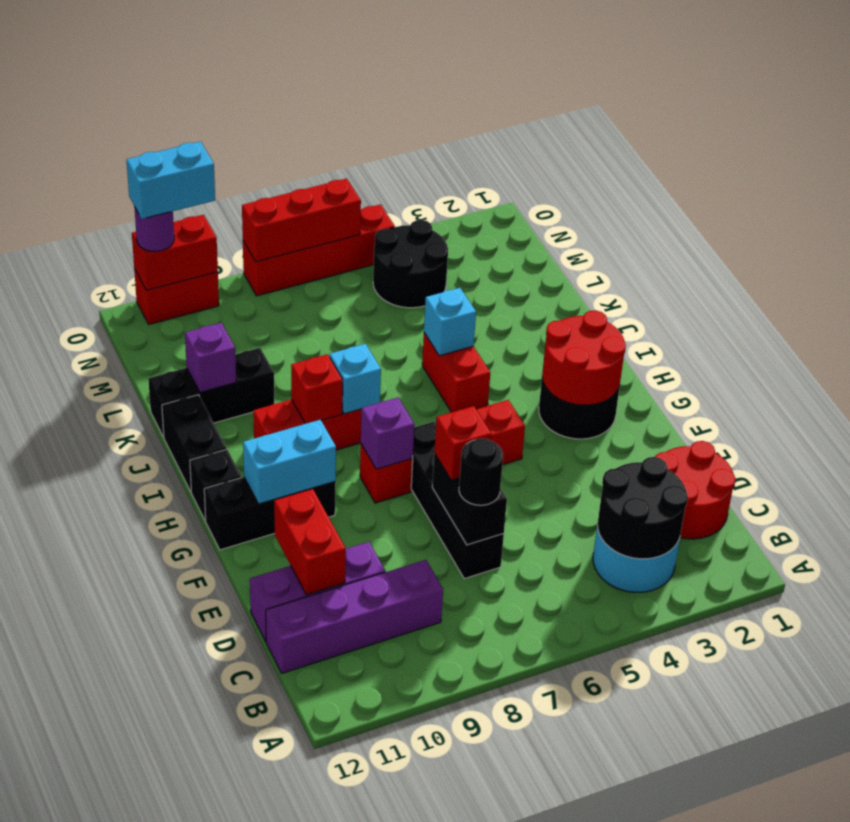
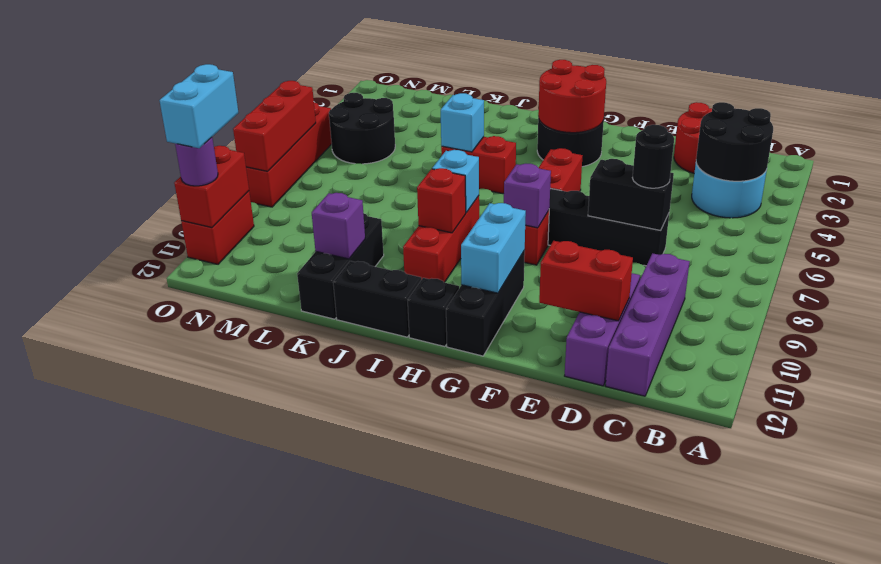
red brick E7 level 3 -> none

